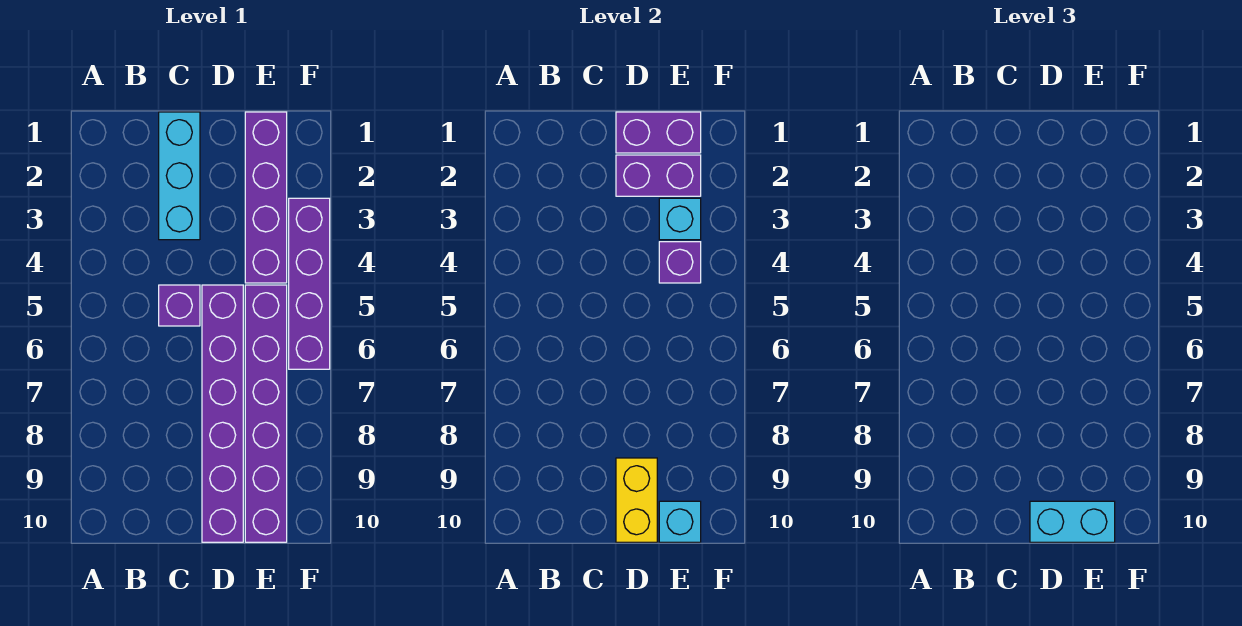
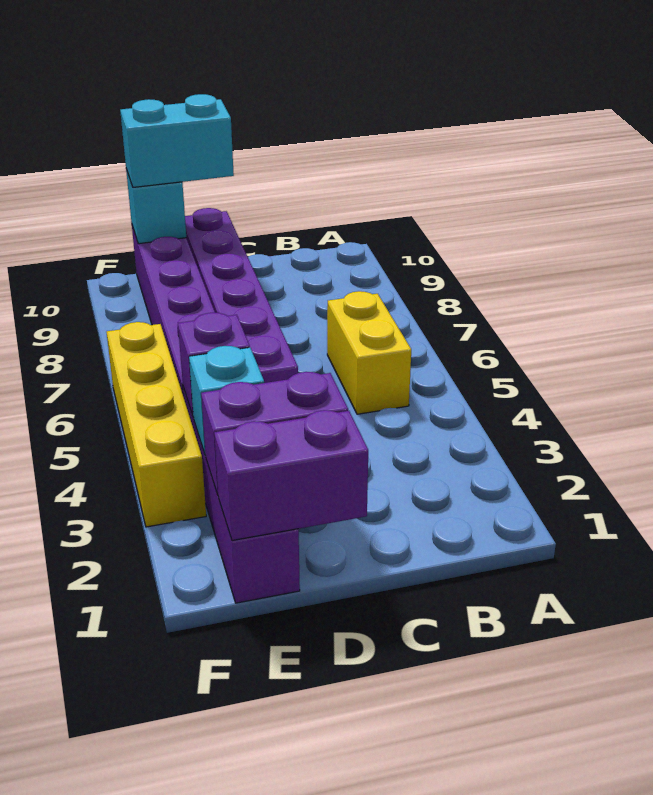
cyan brick C1:C3 level 1 -> none
purple brick C5 level 1 -> none
yellow brick D9:D10 level 2 -> yellow brick B5:B6 level 1
purple brick F3:F6 level 1 -> yellow brick F3:F6 level 1

